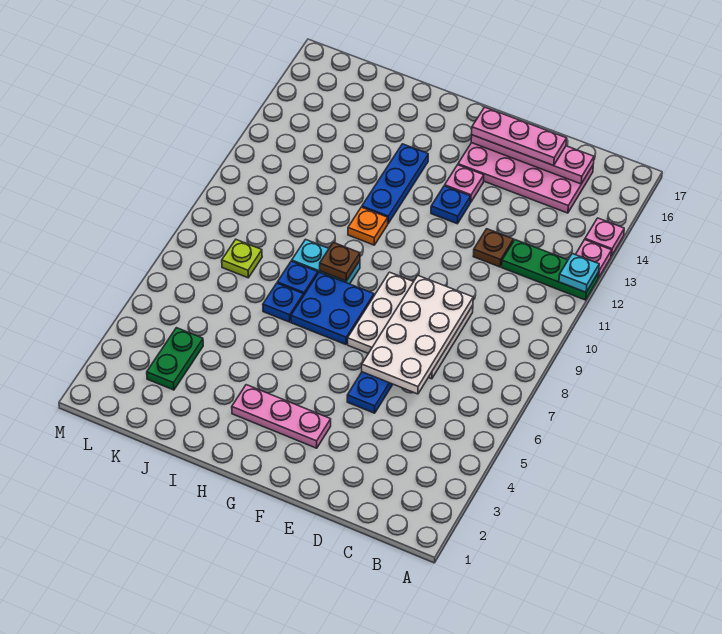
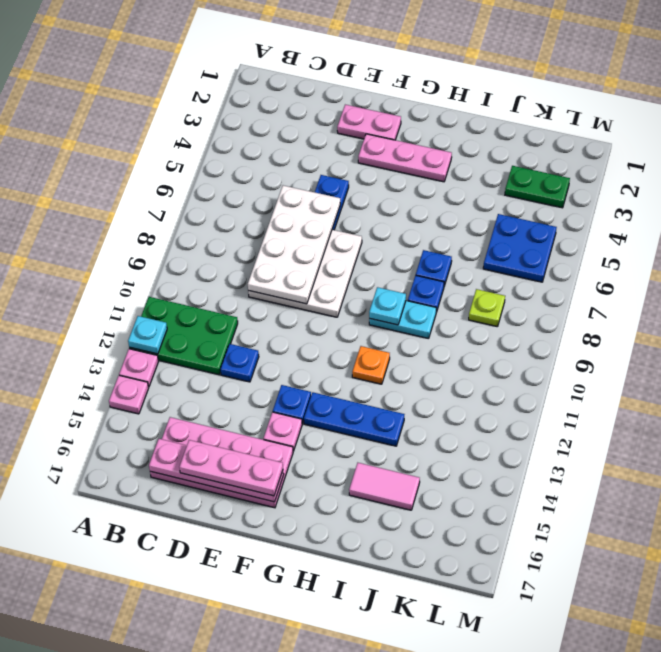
green plate A12:C12 level 1 -> green plate A11:C12 level 1
brown plate D12 level 1 -> blue plate D12 level 1
none -> pink plate E2:F2 level 1
blue plate G7:H8 level 1 -> blue plate K5:L6 level 1
brown plate H9 level 2 -> cyan plate H9 level 2
blue plate H12:H14 level 1 -> blue plate G13:I13 level 1
none -> pink tile I15:J15 level 1
green plate K3:K4 level 1 -> green plate K3:L3 level 1

